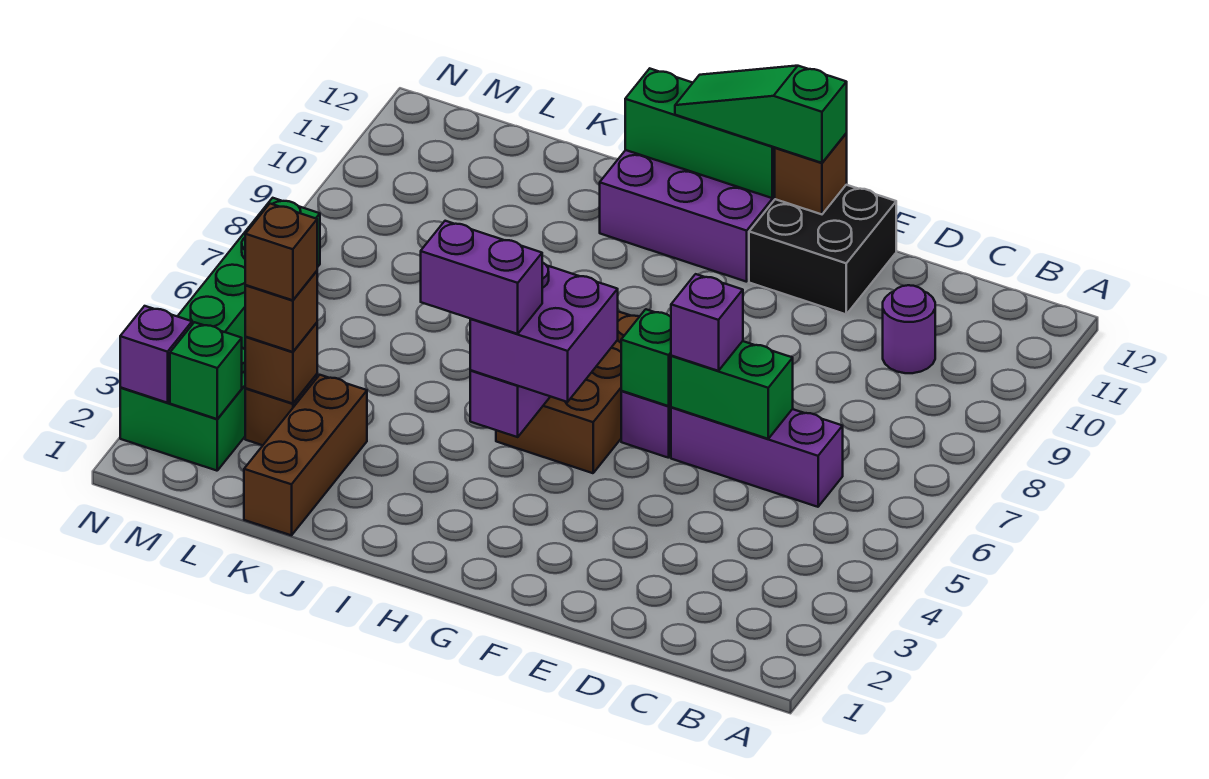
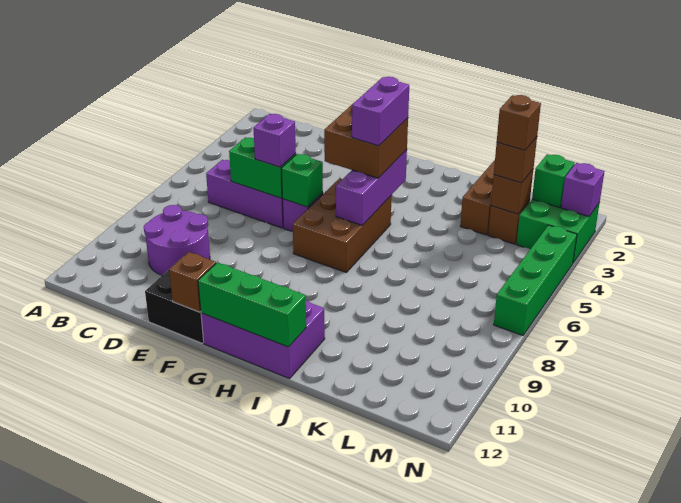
purple round brick C10 level 1 -> purple round brick C9:D10 level 1
green slope F12:H12 level 3 top F -> none
purple brick G4:H5 level 3 -> brown brick G4:H5 level 3
purple brick H4:I4 level 4 -> purple brick H4:H5 level 4

